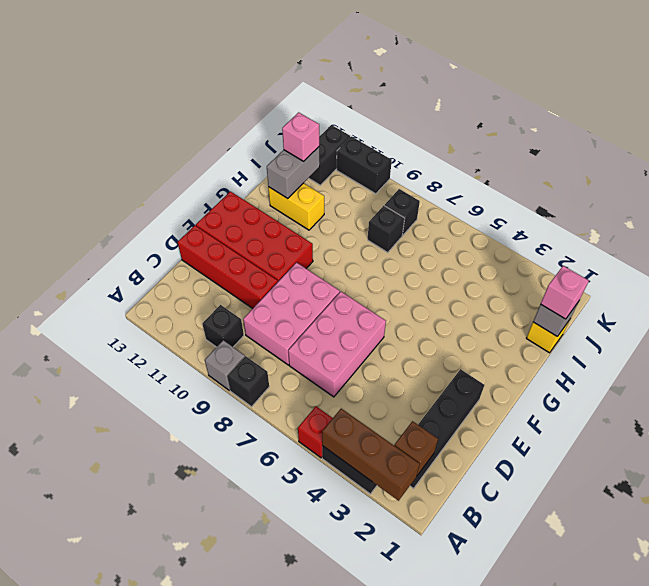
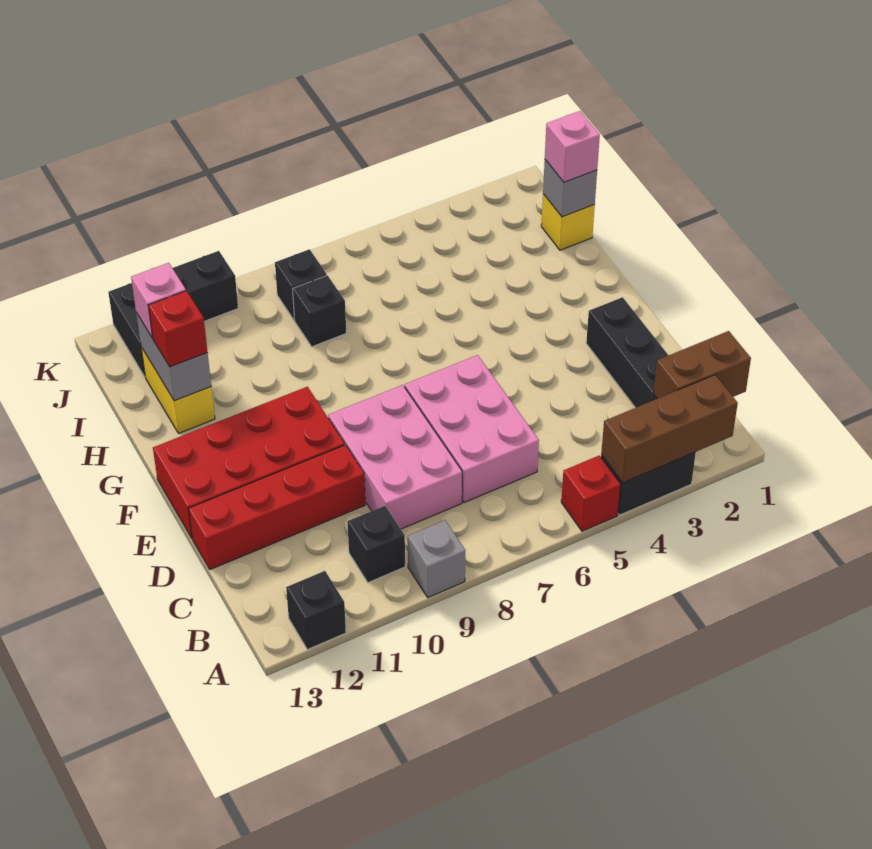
black brick A8 level 1 -> black brick A12 level 1
brown brick B2 level 2 -> brown brick B1:B2 level 2
yellow brick H11:H12 level 1 -> yellow brick H12:I12 level 1
none -> red brick H12 level 3

